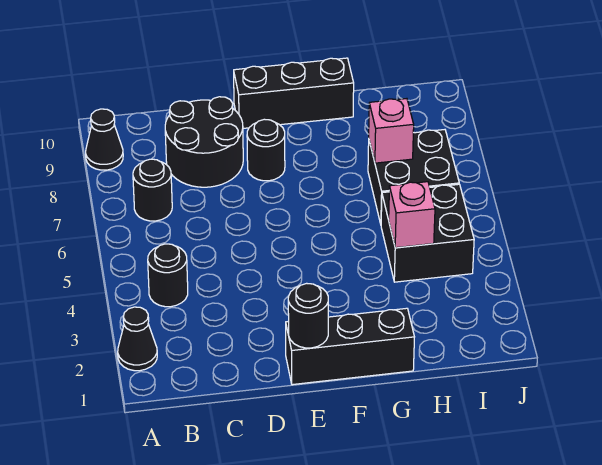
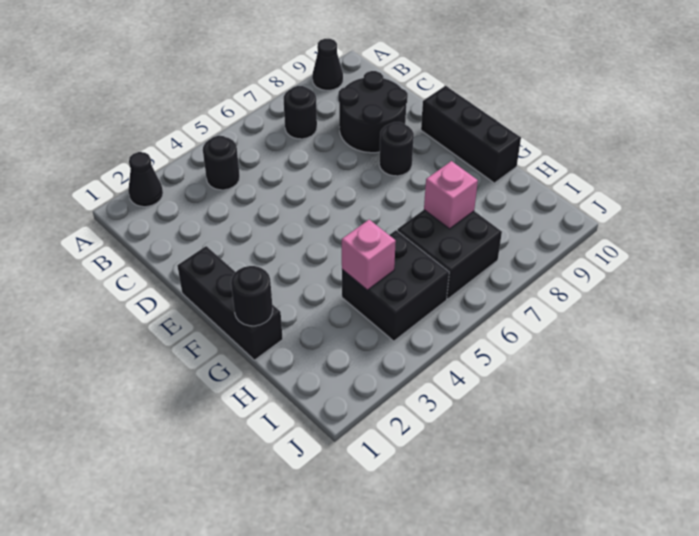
black round brick E1 level 2 -> black round brick G1 level 2

